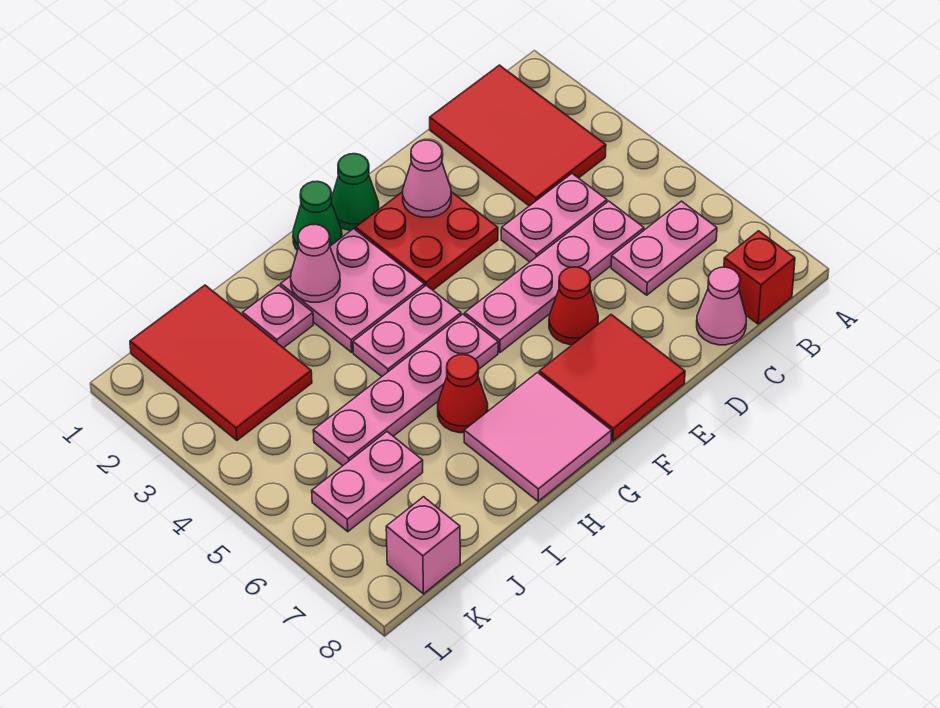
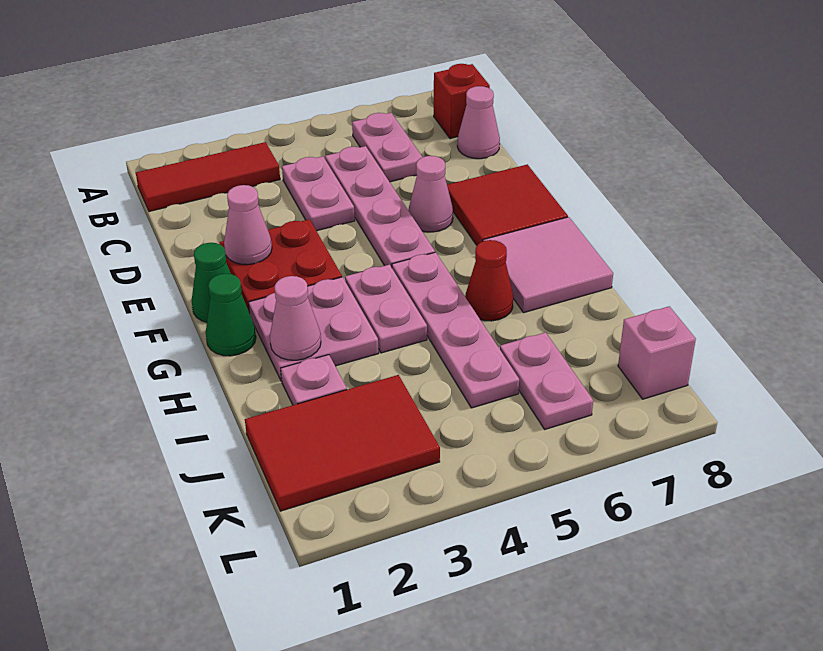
red tile B1:C3 level 1 -> red tile B1:B3 level 1
red cone E6 level 1 -> pink cone E6 level 1

